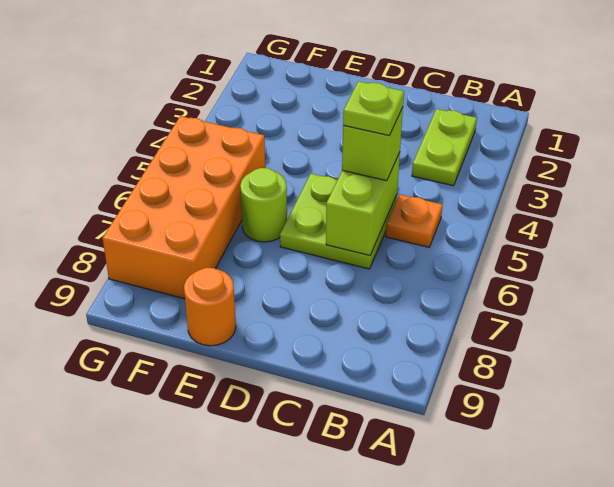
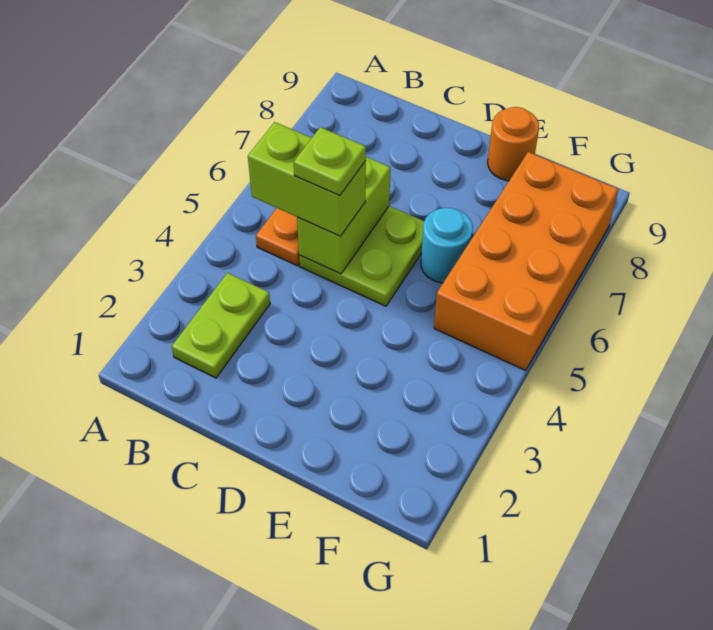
lime brick C5 level 3 -> lime brick B5:C5 level 3
lime round brick E6 level 1 -> cyan round brick E6 level 1

